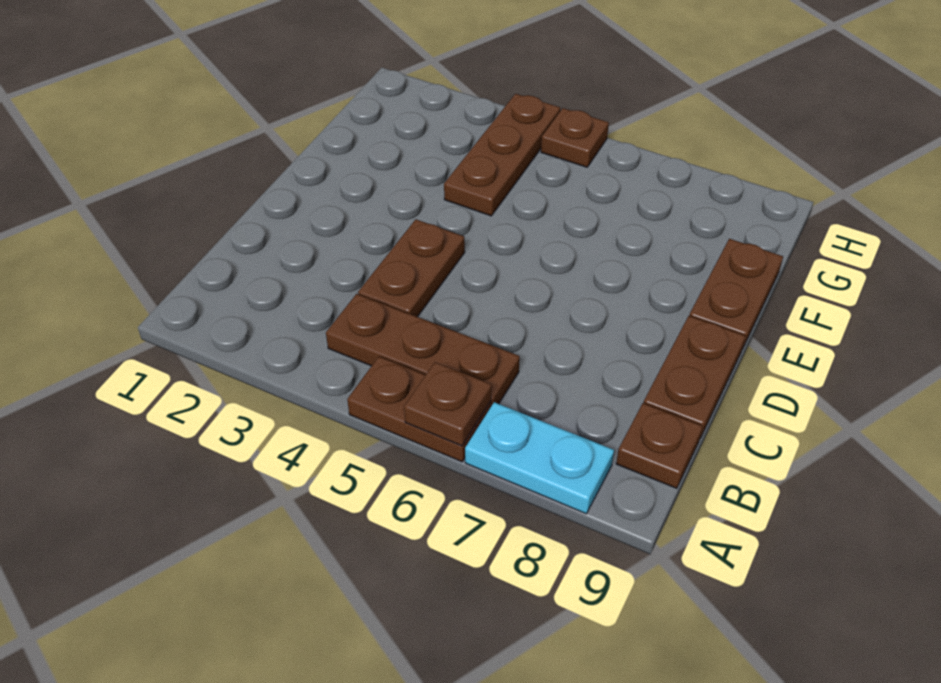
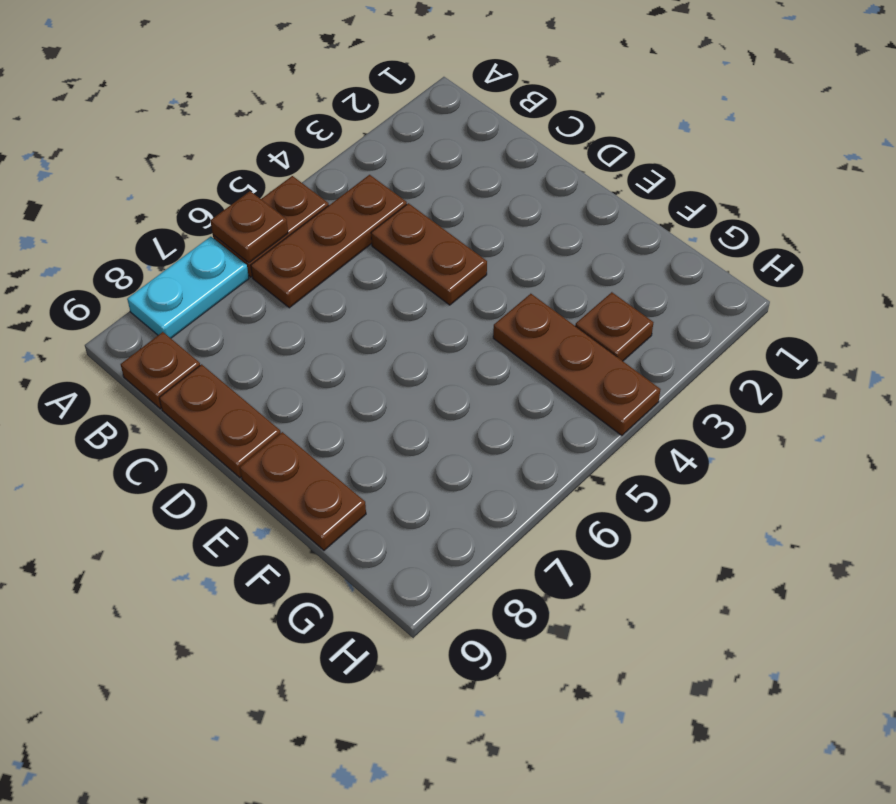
brown plate H5 level 1 -> brown plate G3 level 1

